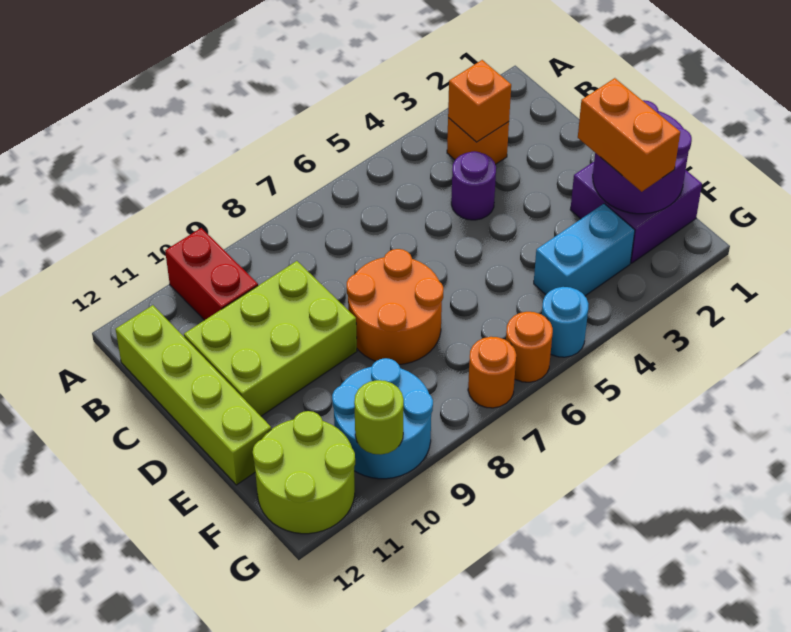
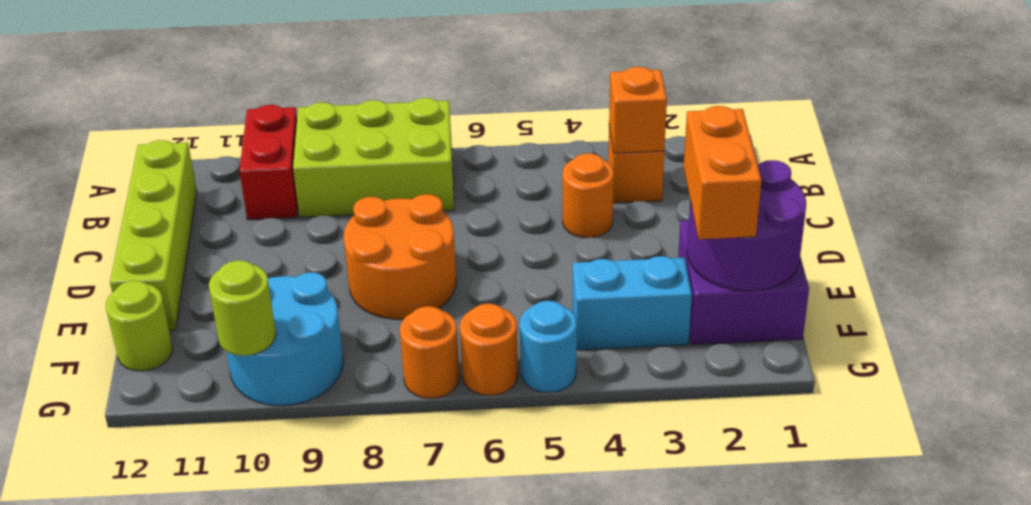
purple round brick C4 level 1 -> orange round brick C4 level 1
lime brick C9:D11 level 1 -> lime brick A7:B9 level 1
lime round brick F11:G12 level 1 -> lime round brick F12 level 1

